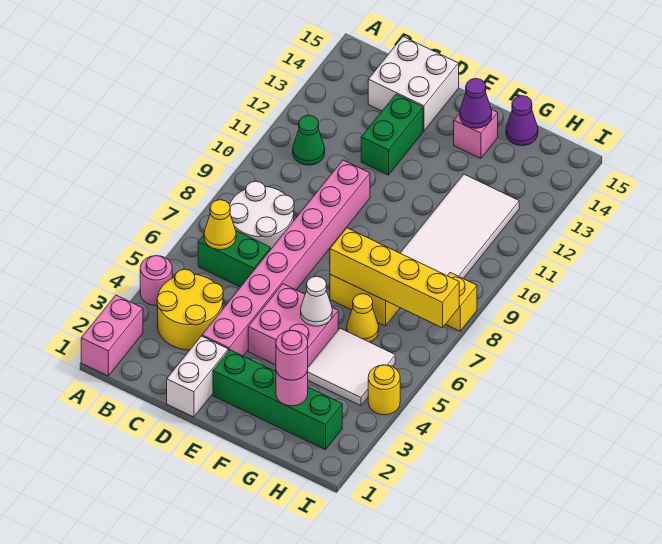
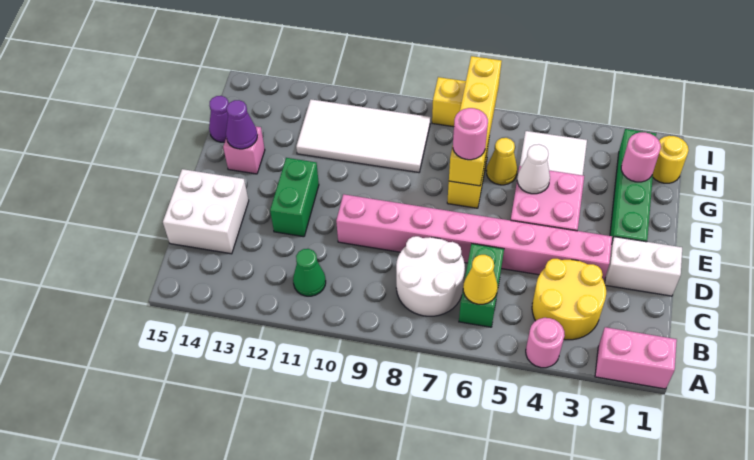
green brick D12:D13 level 1 -> green brick D12:E12 level 1
pink round brick G2 level 3 -> pink round brick F7 level 3
yellow round brick I4 level 1 -> yellow round brick H1 level 1

